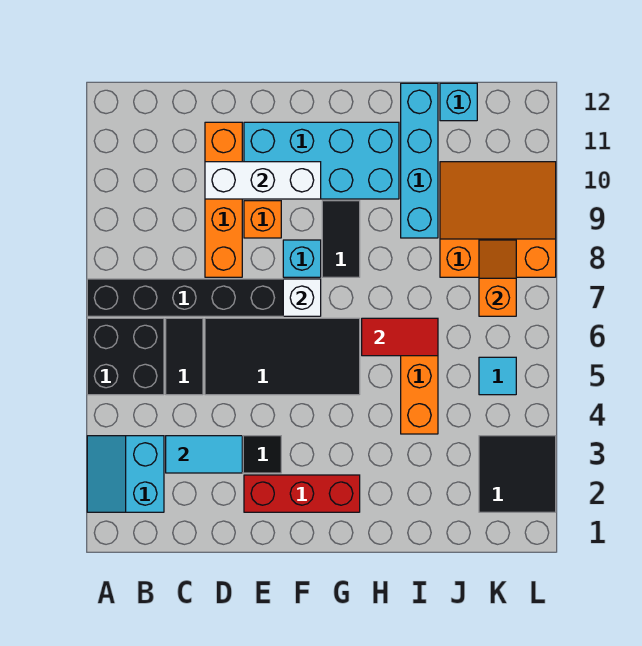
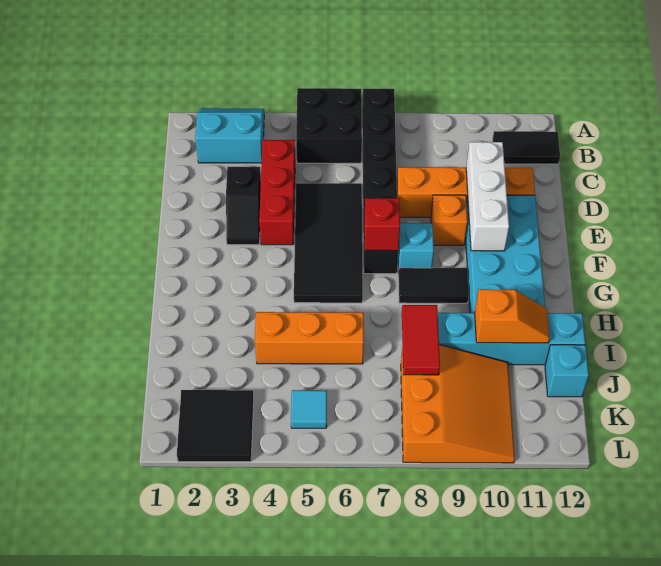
cyan tile C3:D3 level 2 -> none
black tile C5:C6 level 1 -> black tile B11:B12 level 1
red brick E2:G2 level 1 -> red brick C4:E4 level 1
white brick F7 level 2 -> red brick F7 level 2
red tile H6:I6 level 2 -> red tile I8:J8 level 2
orange slope K7:K8 level 2 top 7 -> orange slope I10:I11 level 2 top 10

